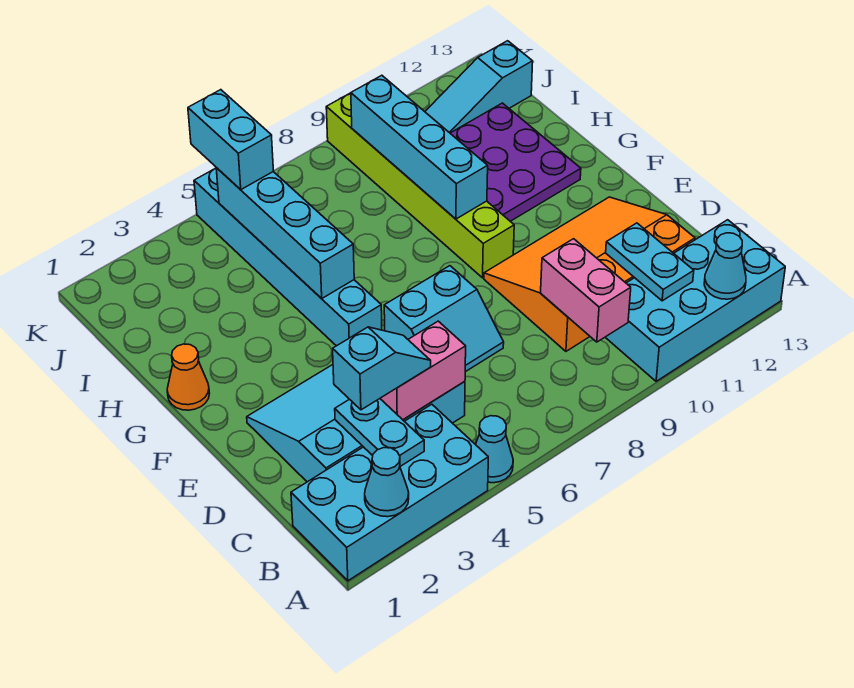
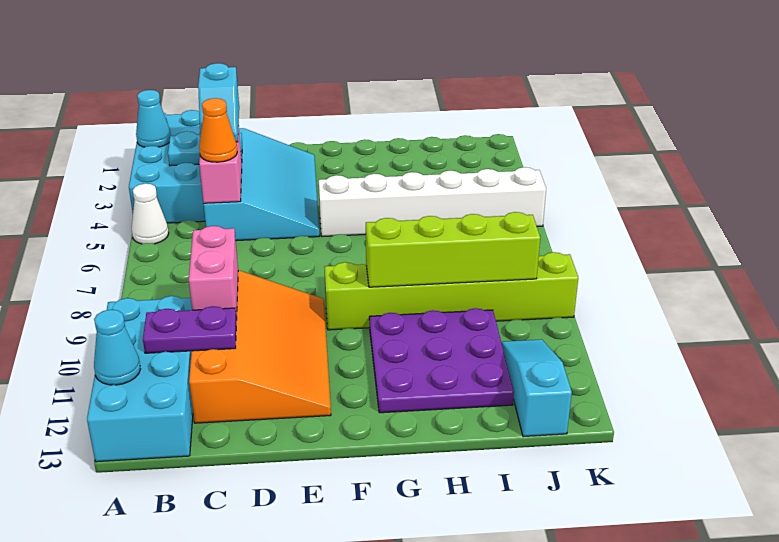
cyan cone A5 level 1 -> white cone A5 level 1
pink brick B9:C9 level 2 -> pink brick C9:C10 level 2
cyan plate B11:C11 level 2 -> purple plate B11:C11 level 2
cyan slope D6:E7 level 1 top E -> none
cyan brick F5:K5 level 1 -> white brick F5:K5 level 1
orange cone G1 level 1 -> orange cone C5 level 3
cyan brick G5:J5 level 2 -> none
cyan brick G9:J9 level 2 -> lime brick G9:J9 level 2
cyan brick J5:K5 level 3 -> none

